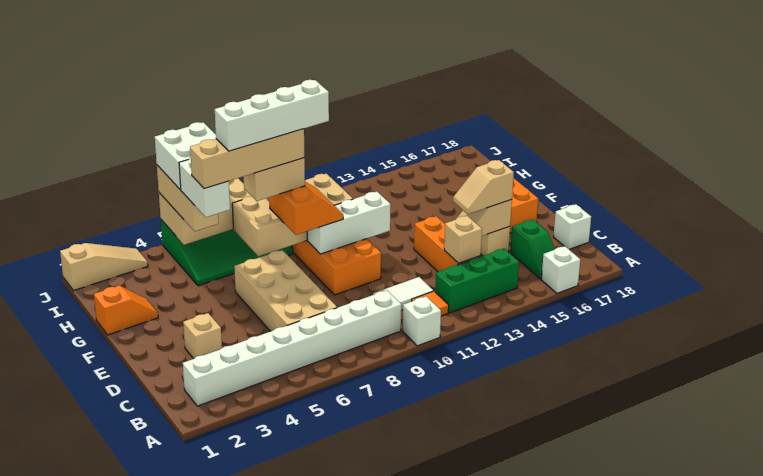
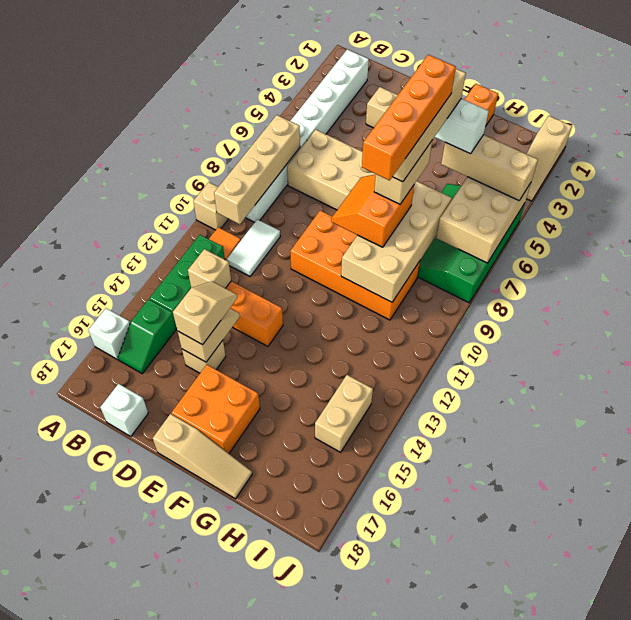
white brick A10 level 1 -> tan brick A10 level 1
none -> tan brick B7:B10 level 2
green slope B16:C16 level 1 top C -> green slope B15:B16 level 1 top 15
none -> tan slope E18:G18 level 1 top E
orange slope F8:G9 level 3 top 8 -> orange slope F8:G9 level 3 top G
white brick F9:F11 level 2 -> none
white brick G6:G9 level 6 -> orange brick G6:G9 level 6
white brick I5:J6 level 4 -> none
none -> tan brick I14:I15 level 1

